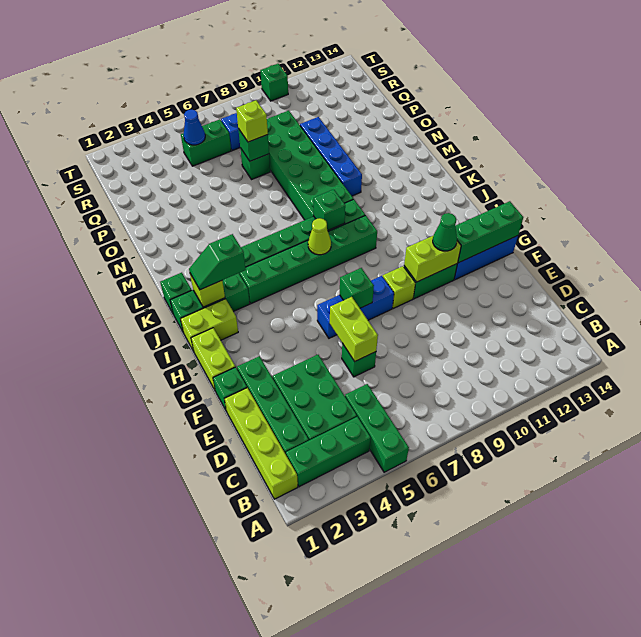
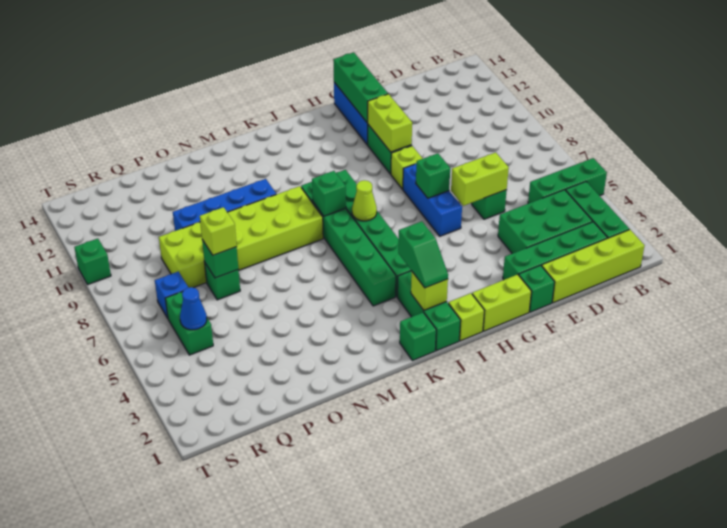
green cone G11 level 3 -> none
lime brick I1:I2 level 1 -> lime brick I1 level 1
green brick L8:Q9 level 1 -> lime brick L8:Q9 level 1

